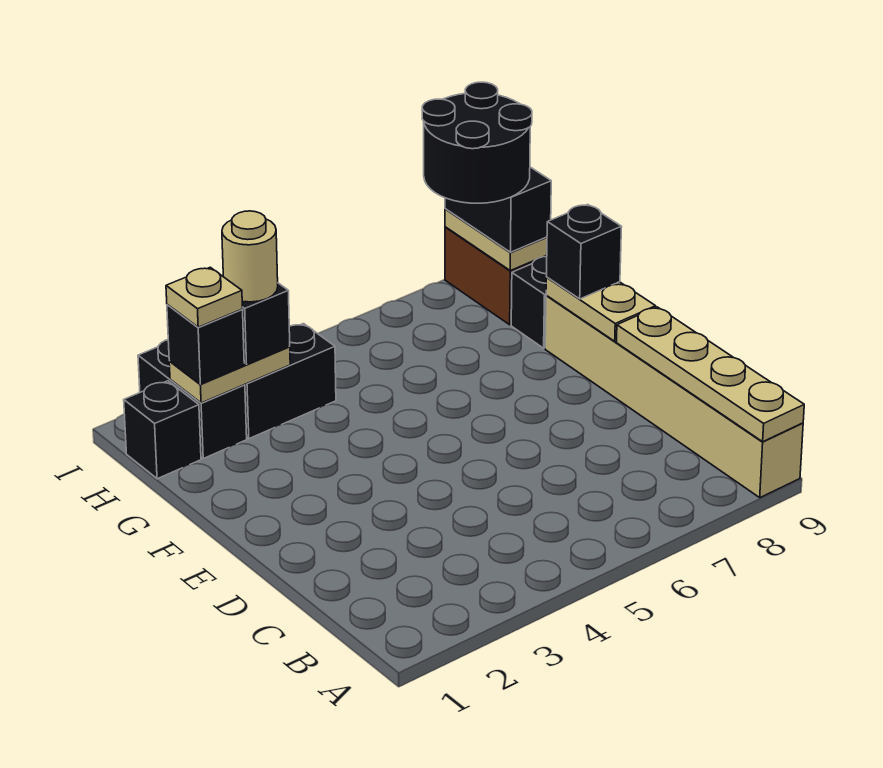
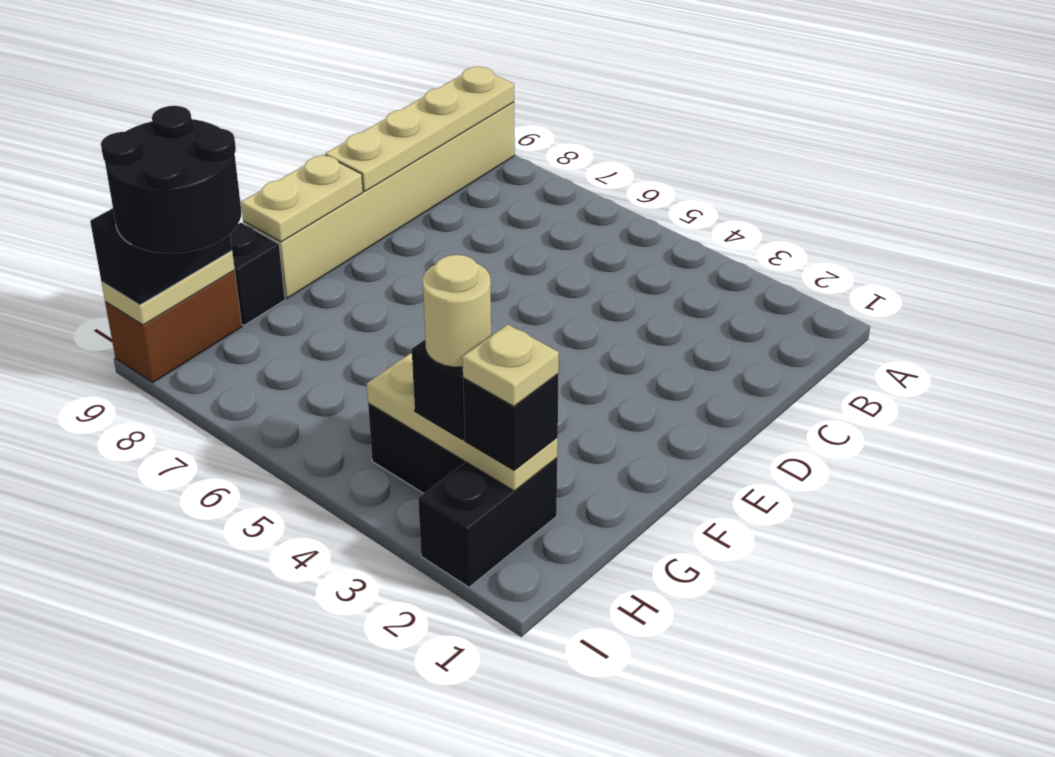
black brick F9 level 3 -> none
black brick H1 level 1 -> none
tan plate H2:H3 level 2 -> tan plate H2:H4 level 2

